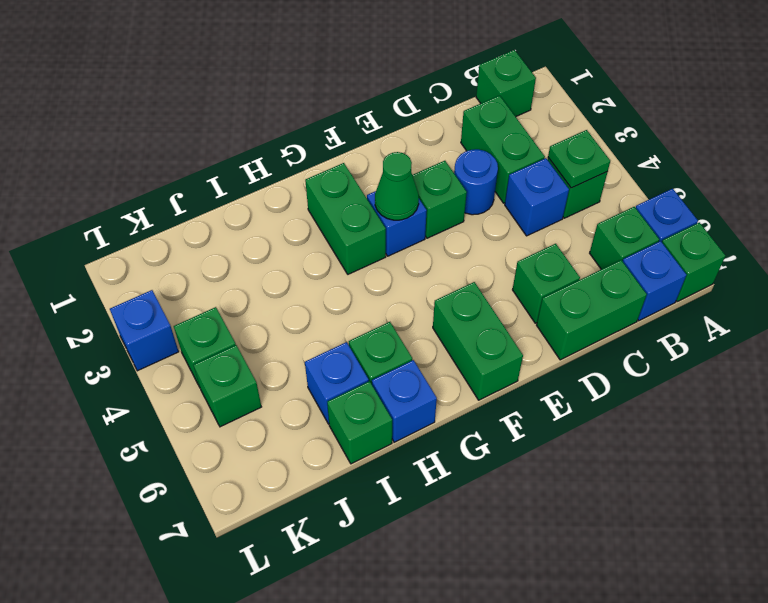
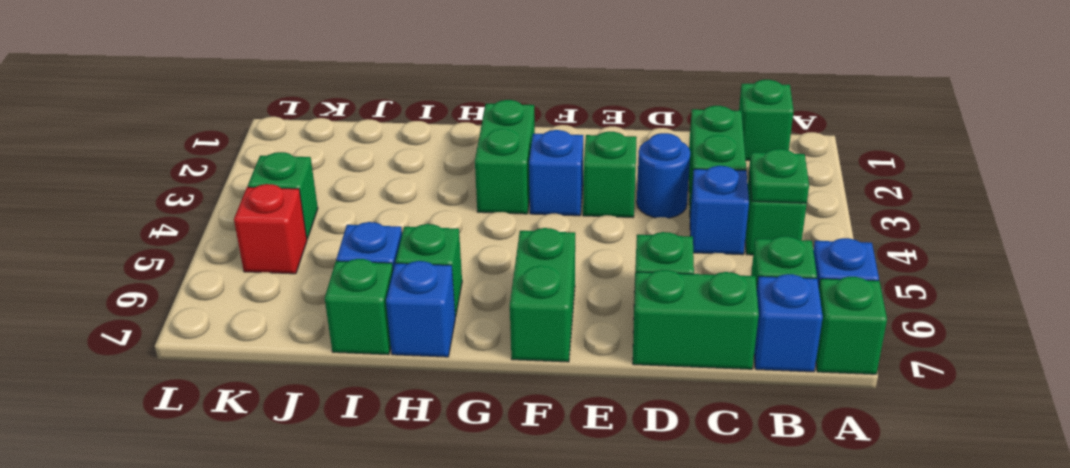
green cone F3 level 2 -> none
green brick K5 level 1 -> red brick K5 level 1
blue brick L3 level 1 -> none

